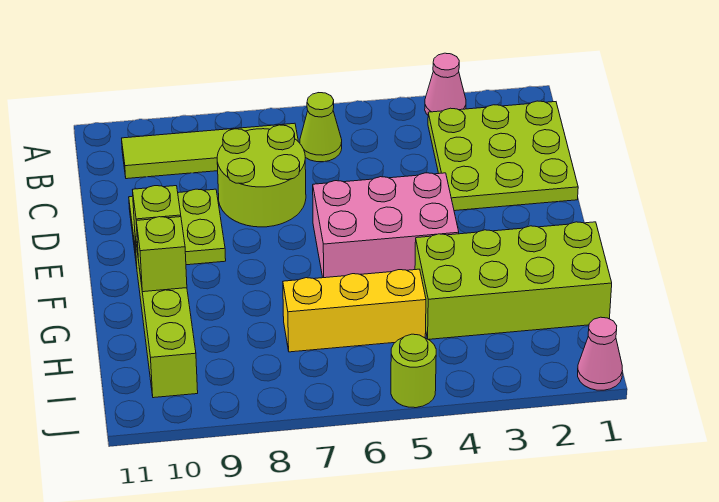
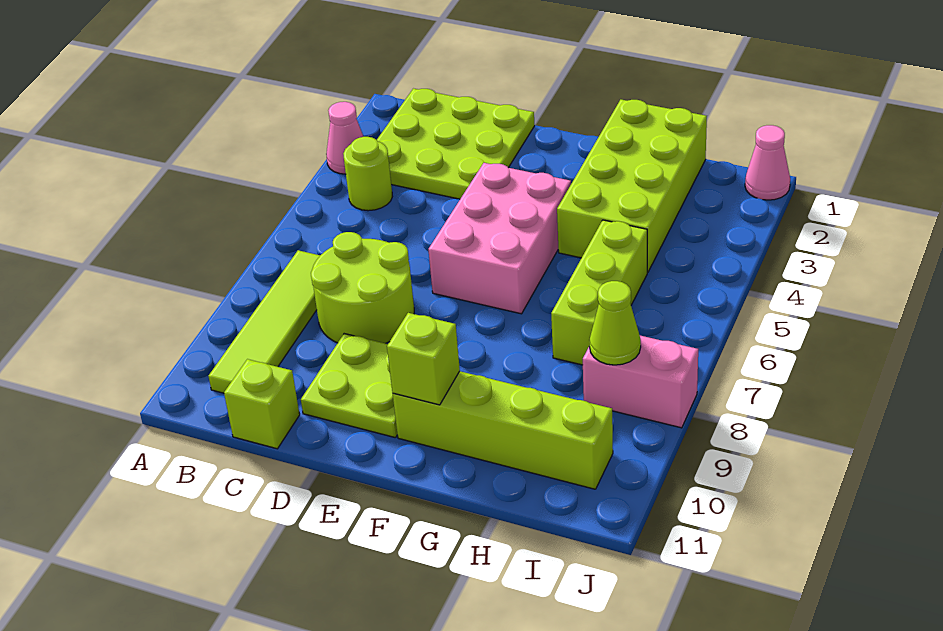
lime cone B6 level 1 -> lime cone I8 level 2
lime brick G10 level 2 -> lime brick C11 level 1
yellow brick H5:H7 level 1 -> lime brick H5:H7 level 1
none -> pink brick I8:J8 level 1
lime round brick J5 level 1 -> lime round brick B4 level 1

